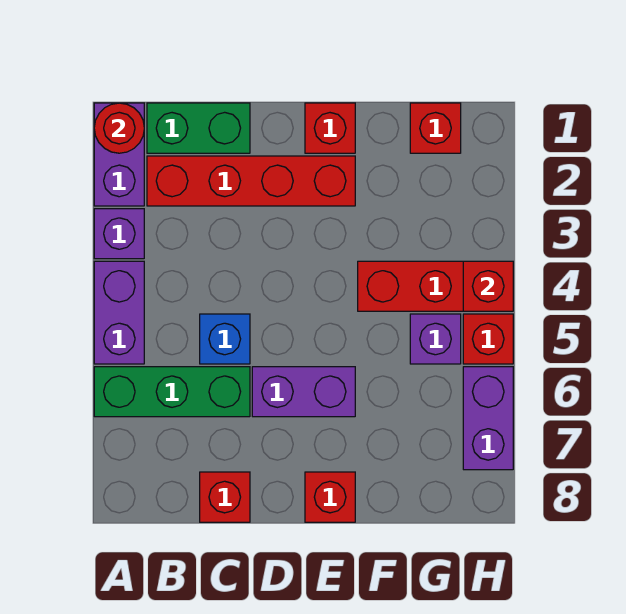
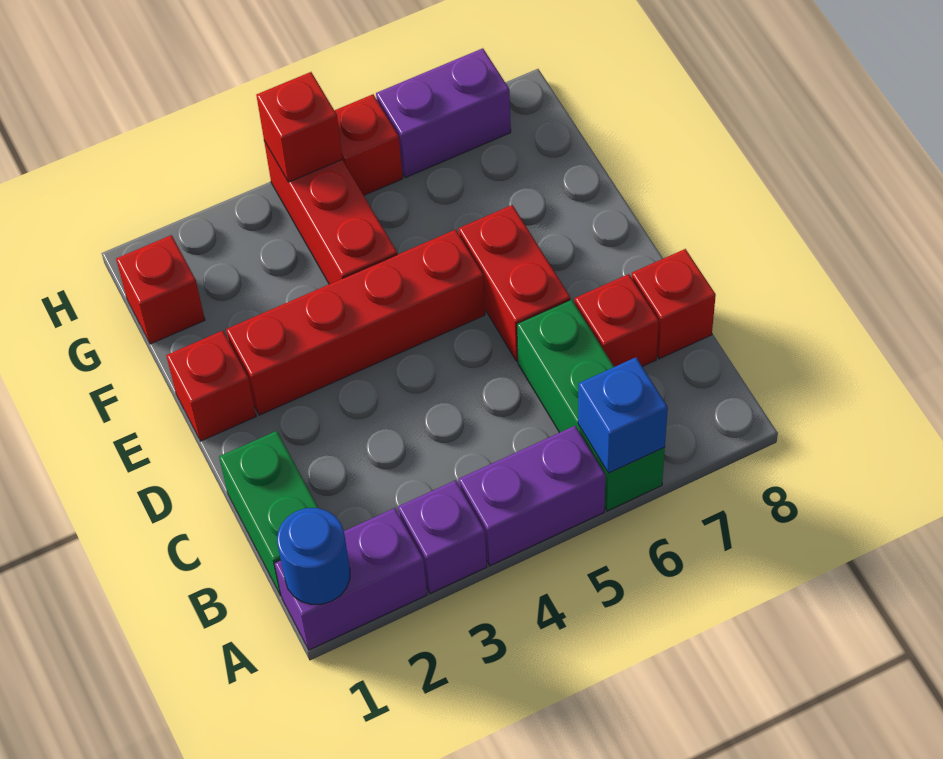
red round brick A1 level 2 -> blue round brick A1 level 2
red brick B2:E2 level 1 -> red brick E2:E5 level 1
blue brick C5 level 1 -> blue brick A6 level 2
purple brick D6:E6 level 1 -> red brick D6:E6 level 1
red brick E8 level 1 -> red brick C7 level 1
purple brick G5 level 1 -> none

